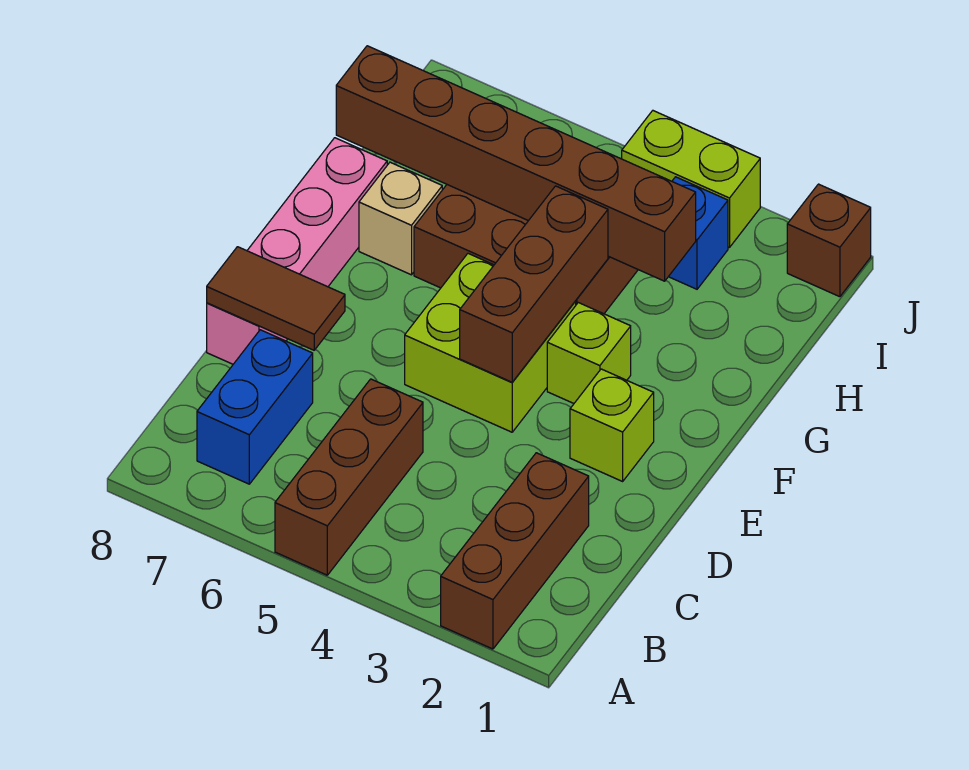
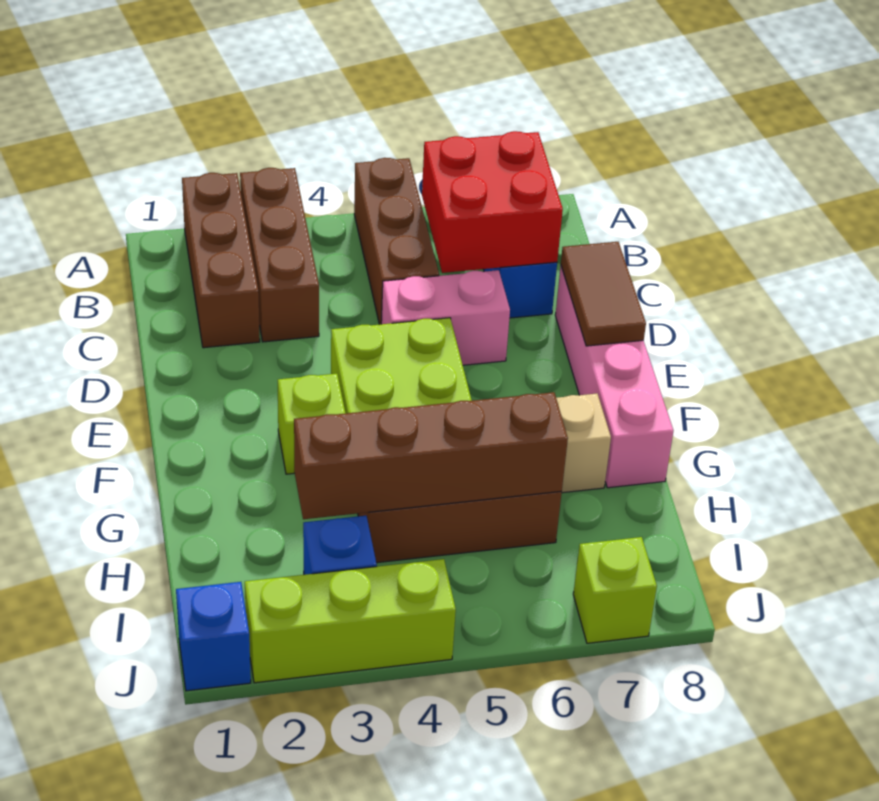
none -> red brick B6:C7 level 2
none -> pink brick D5:D6 level 1
brown tile D7:D8 level 2 -> brown tile D8:E8 level 2
lime brick E2 level 1 -> lime brick J7 level 1
brown brick E4:G4 level 2 -> brown brick A3:C3 level 1
brown brick H3:H8 level 2 -> brown brick H3:H6 level 2
brown brick J1 level 1 -> blue brick J1 level 1
lime brick J3:J4 level 1 -> lime brick J2:J4 level 1

